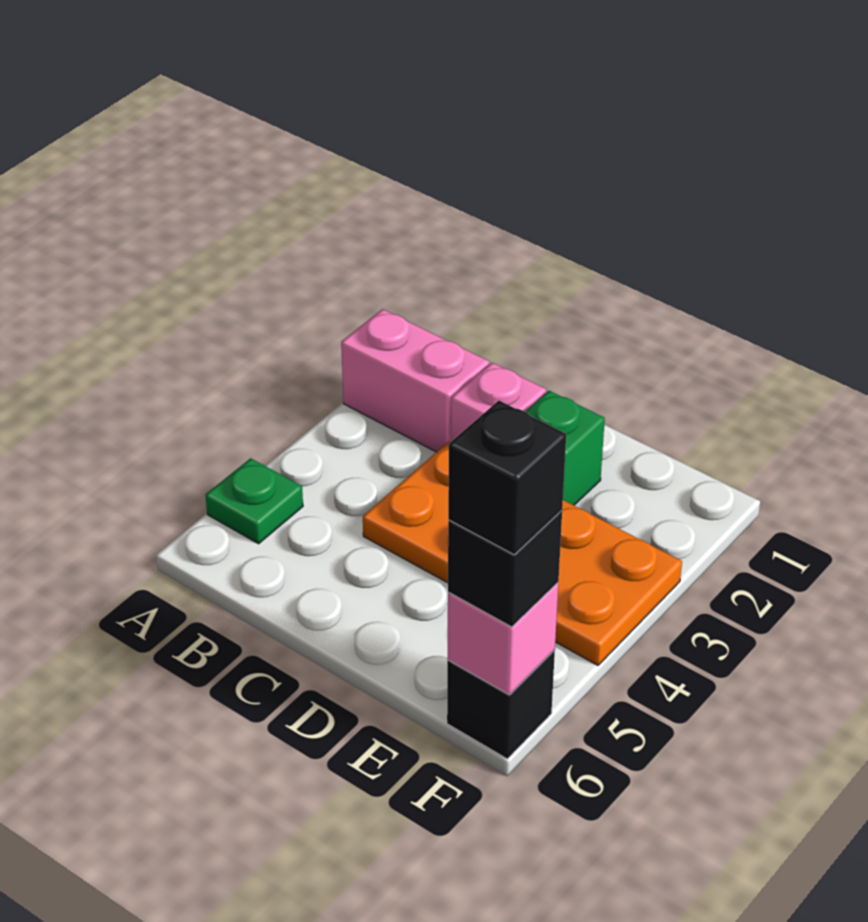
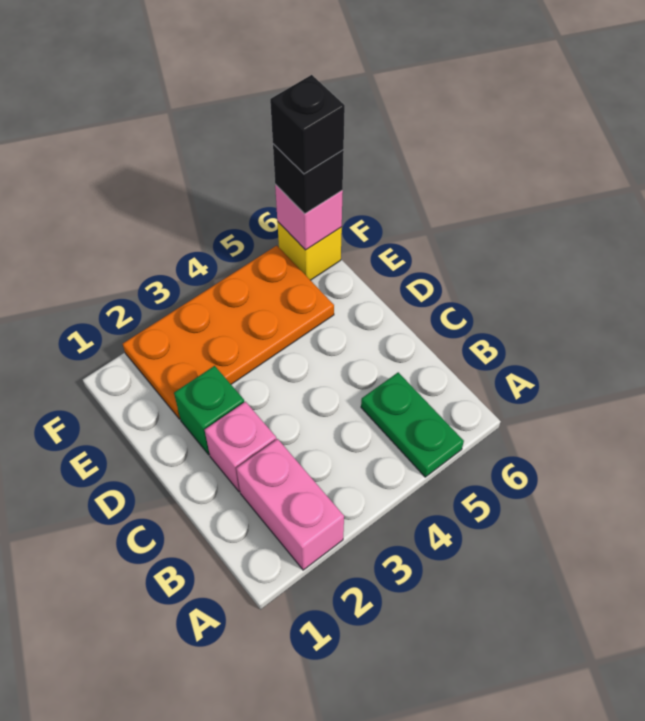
green plate A5 level 1 -> green plate A5:B5 level 1
orange plate C3:F4 level 1 -> orange plate E2:F5 level 1
black brick F6 level 1 -> yellow brick F6 level 1

